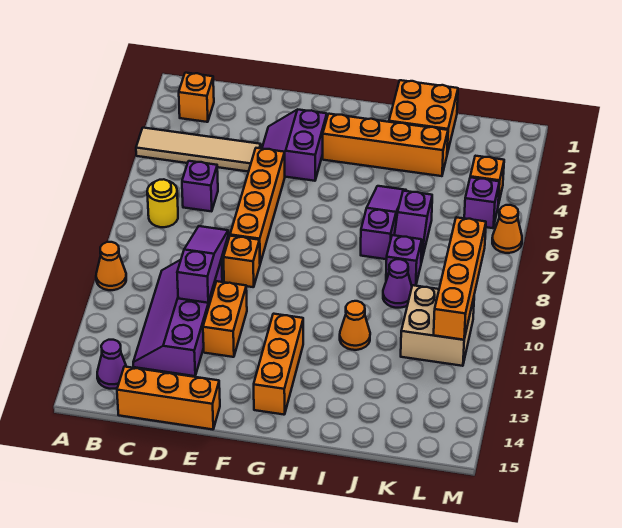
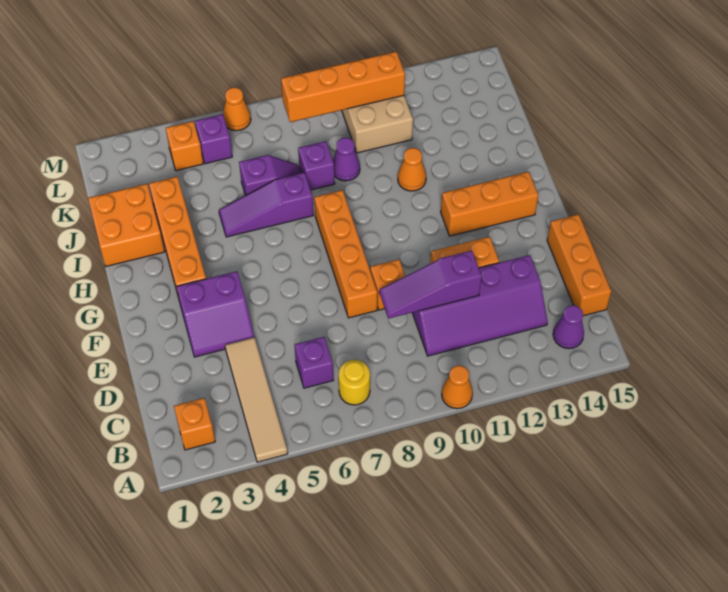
orange brick E5:E8 level 1 -> orange brick E8:H8 level 1

